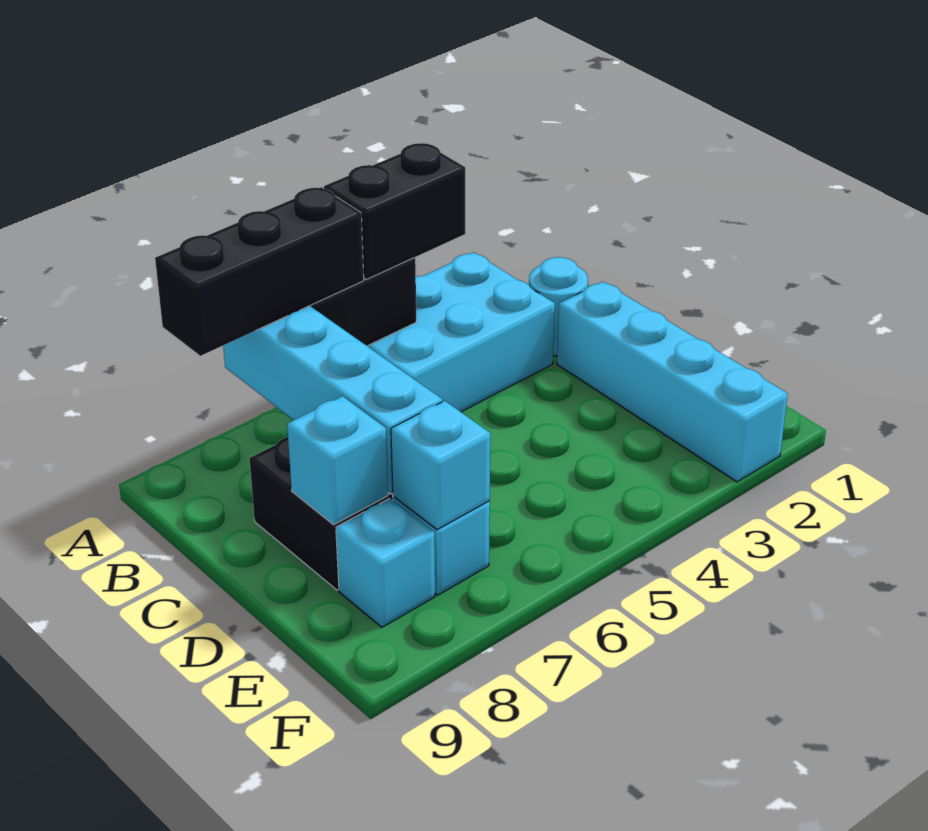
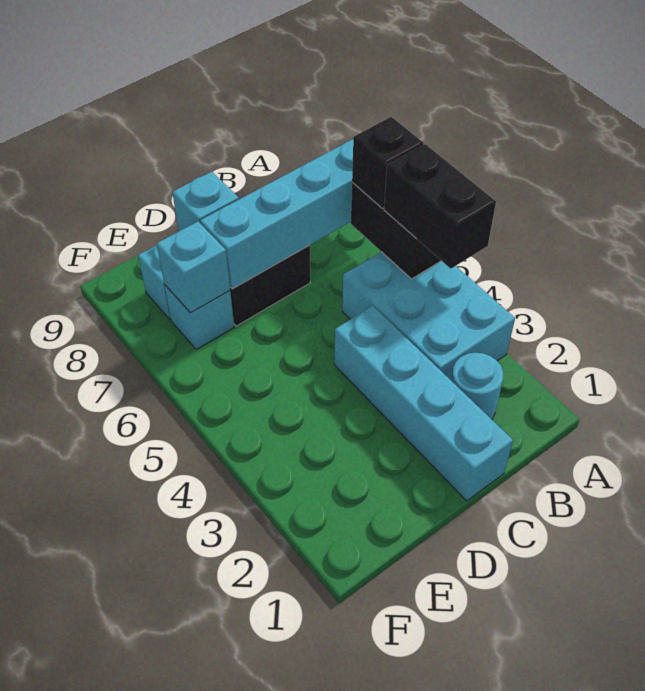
black brick A6:A8 level 3 -> black brick A6 level 3
cyan brick C2:F2 level 1 -> cyan brick C1:C4 level 1

